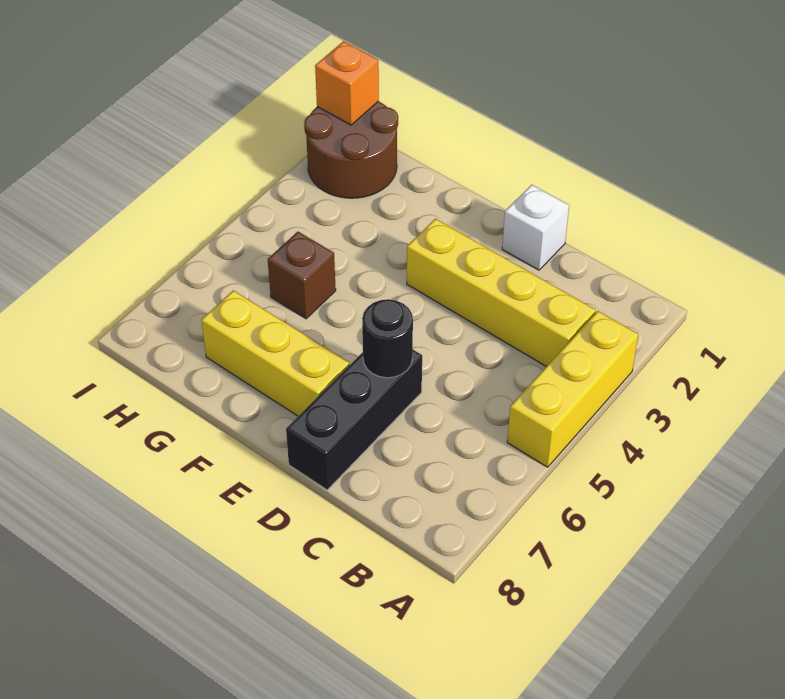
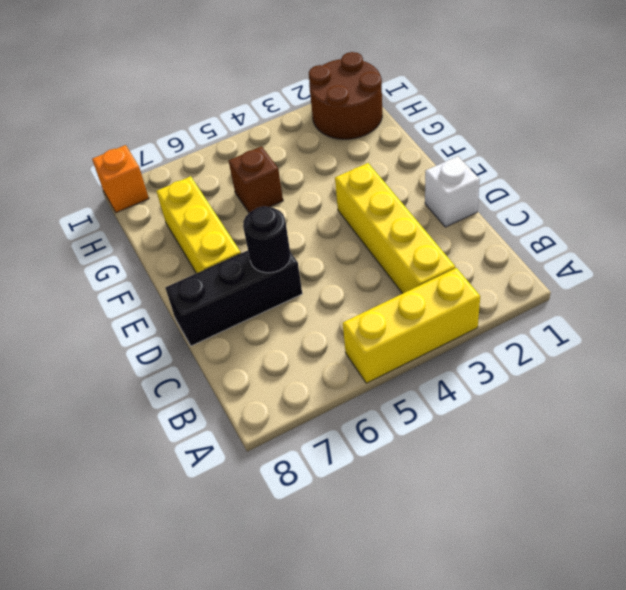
orange brick I1 level 2 -> orange brick I8 level 1

